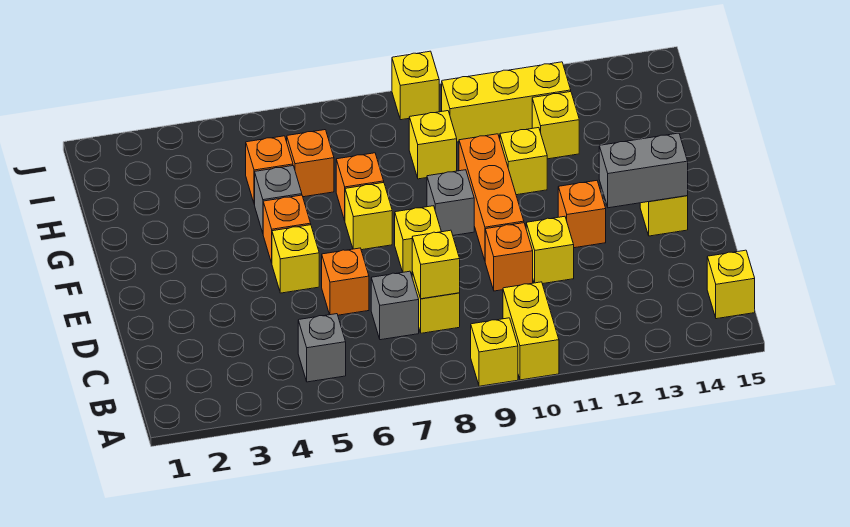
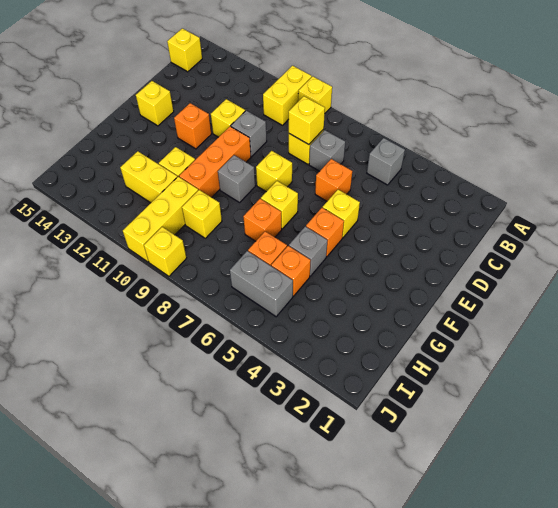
orange brick D10 level 1 -> grey brick D10 level 1
grey brick E13:E14 level 2 -> grey brick I5:I6 level 1
yellow brick H12 level 1 -> yellow brick H11:H12 level 1
yellow brick I10:I12 level 1 -> yellow brick H10:J10 level 1

